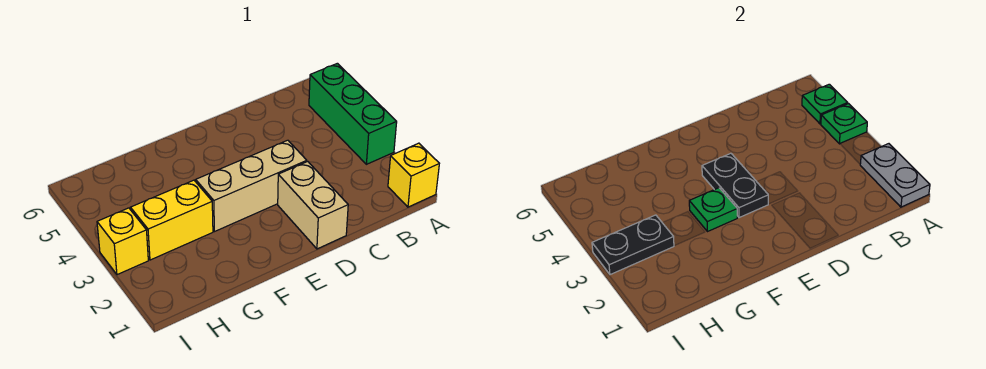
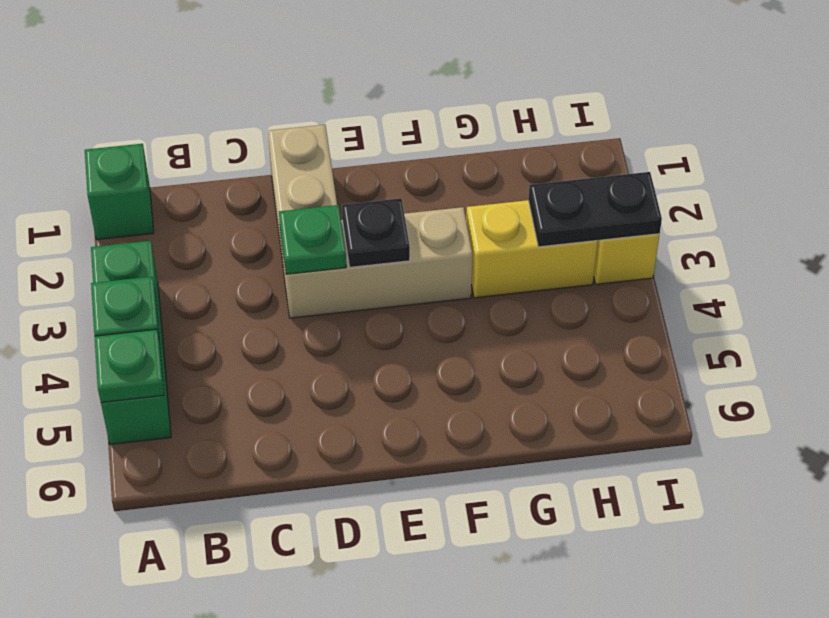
yellow brick A1 level 1 -> green brick A1 level 1
grey plate A1:A2 level 2 -> none
black plate E3:E4 level 2 -> black plate E3 level 2
green plate F3 level 2 -> green plate D3 level 2

